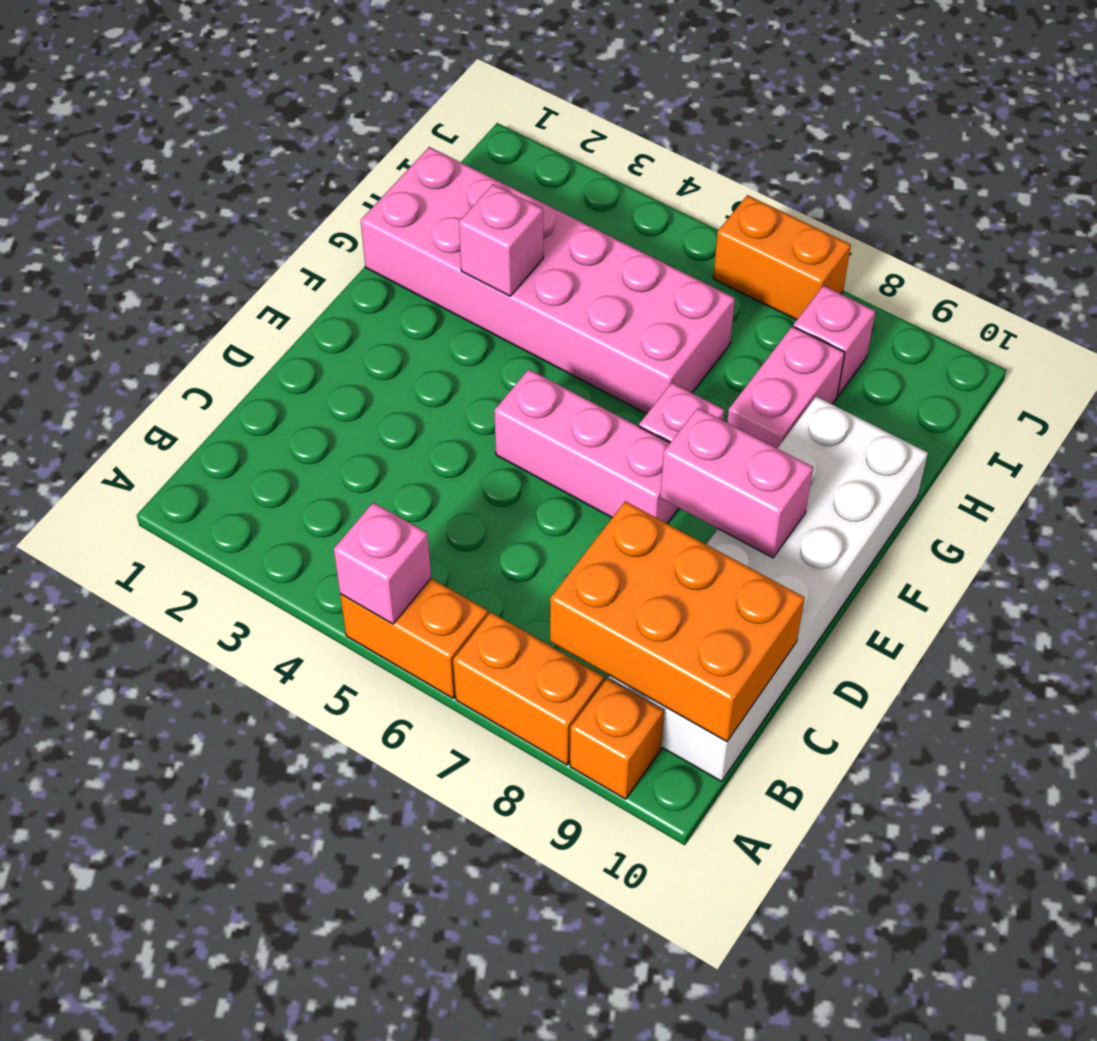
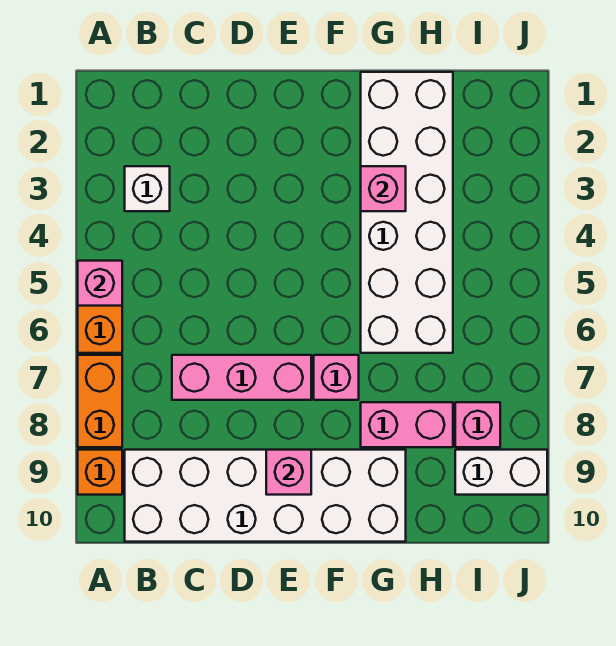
none -> white brick B3 level 1
orange brick B8:C10 level 2 -> none
pink brick E5:E7 level 1 -> pink brick C7:E7 level 1
pink brick E8:E9 level 2 -> pink brick E9 level 2
pink brick G1:H6 level 1 -> white brick G1:H6 level 1
none -> white brick I9:J9 level 1
orange brick J6:J7 level 1 -> none

